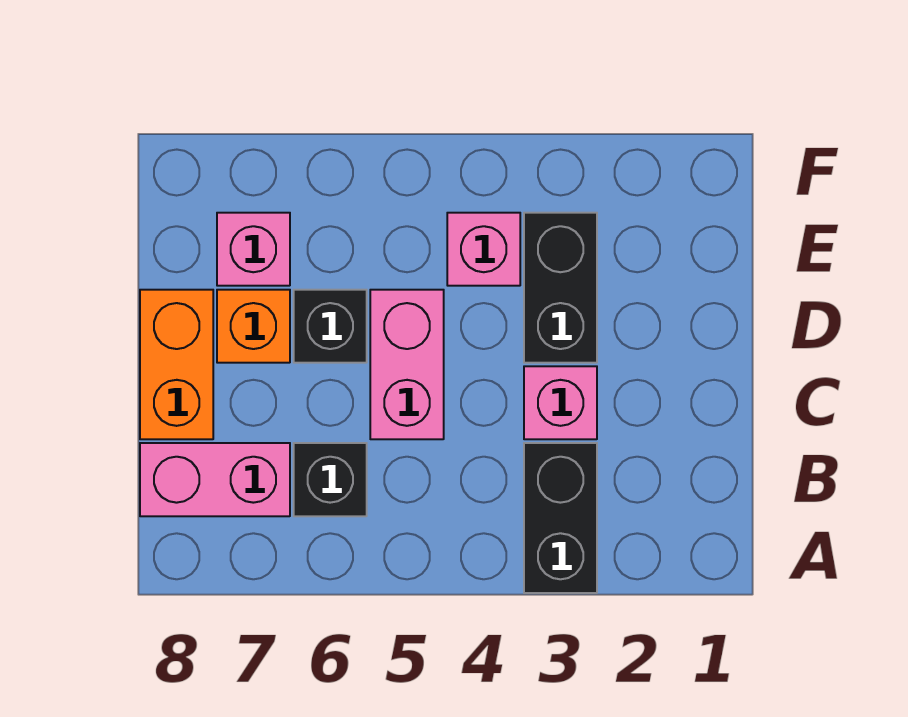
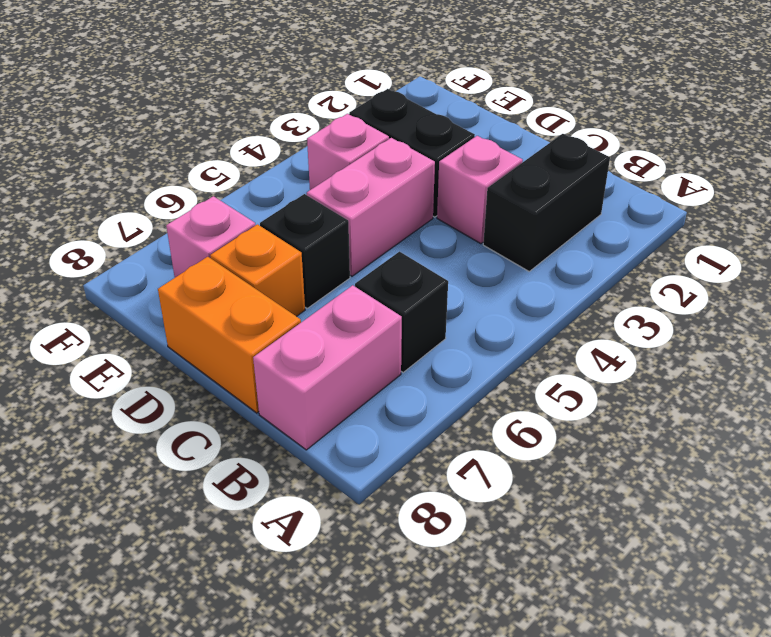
black brick A3:B3 level 1 -> black brick B2:B3 level 1
pink brick C5:D5 level 1 -> pink brick D4:D5 level 1

